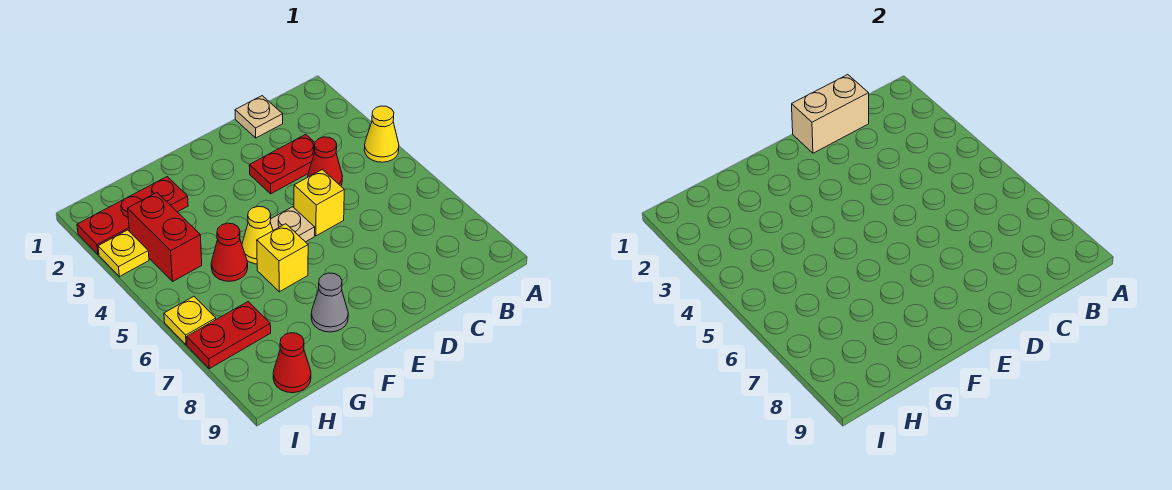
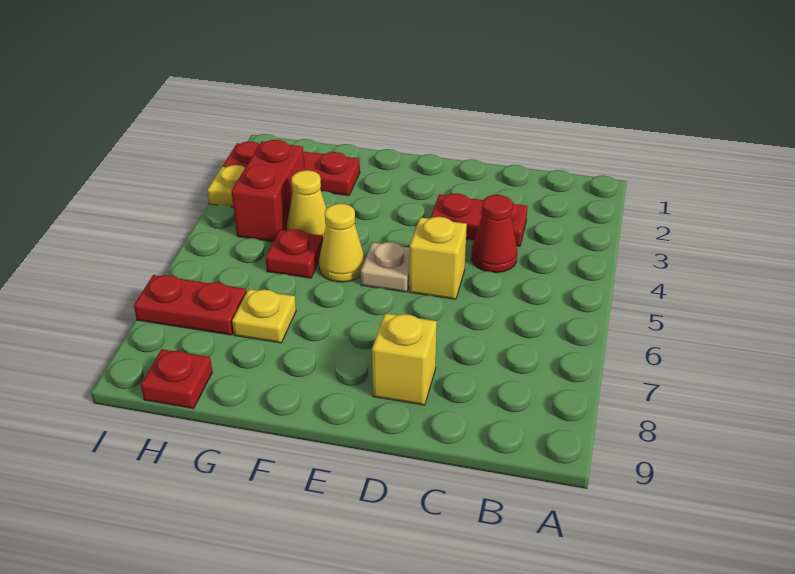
yellow cone A4 level 1 -> yellow cone G4 level 1
tan plate C1 level 1 -> none
tan brick C1:D1 level 2 -> none
yellow brick F6 level 1 -> yellow brick D8 level 1
grey cone F8 level 1 -> none
red cone G5 level 1 -> red plate G5 level 1
red cone H9 level 1 -> red plate H9 level 1
yellow plate I6 level 1 -> yellow plate G7 level 1

